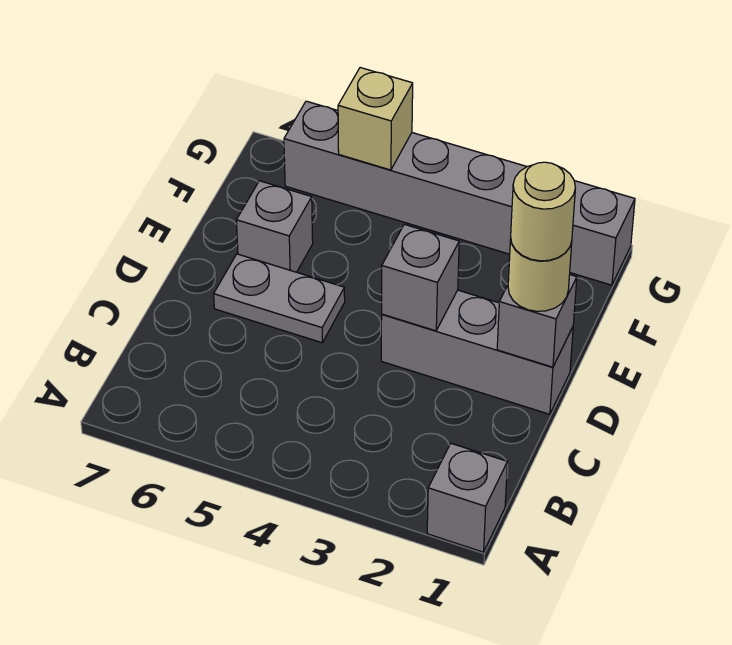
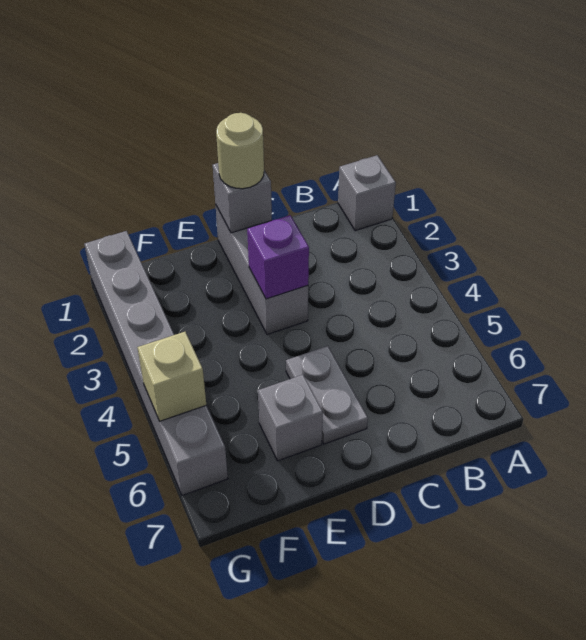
tan round brick D1 level 4 -> none
grey brick D3 level 2 -> purple brick D3 level 2

